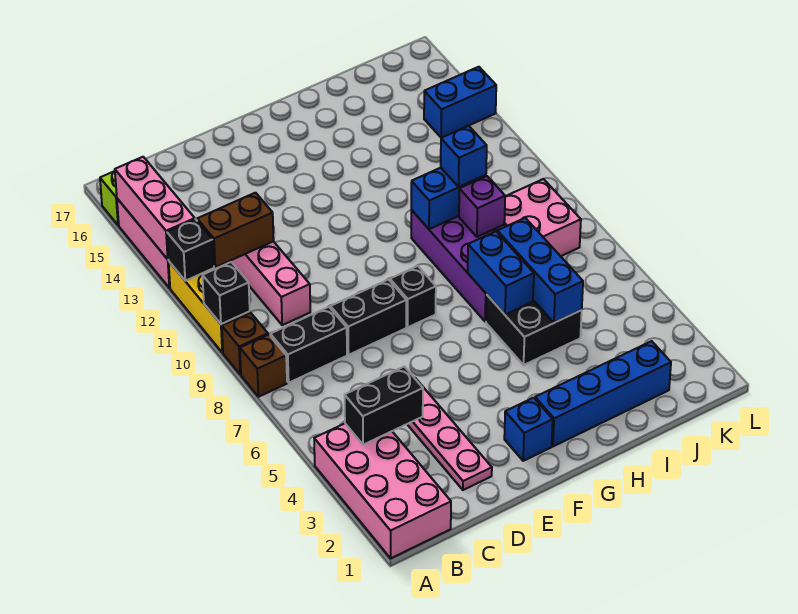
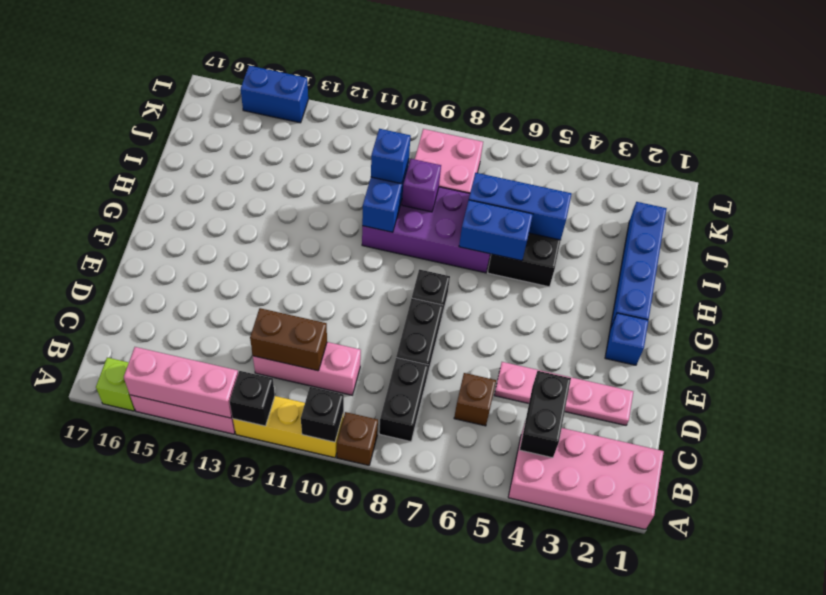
brown brick A8 level 1 -> brown brick C6 level 1
brown brick B12:C12 level 2 -> brown brick C11:C12 level 2
blue brick K14:L14 level 1 -> blue brick L14:L15 level 1

